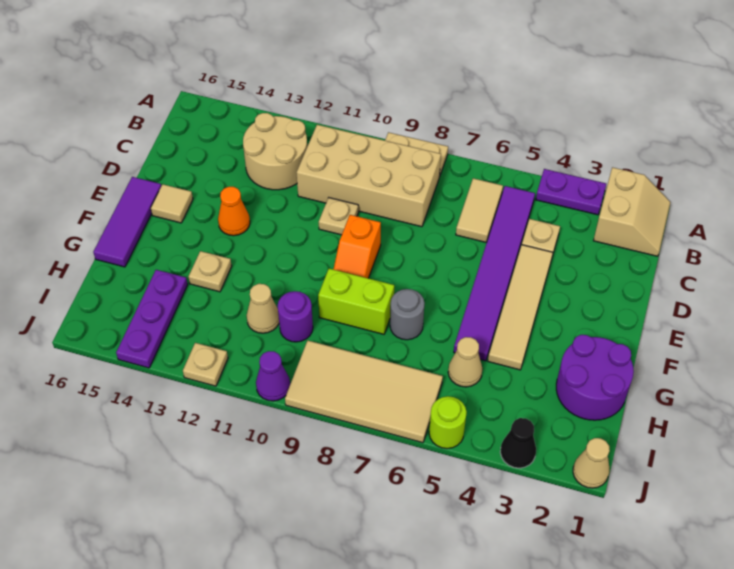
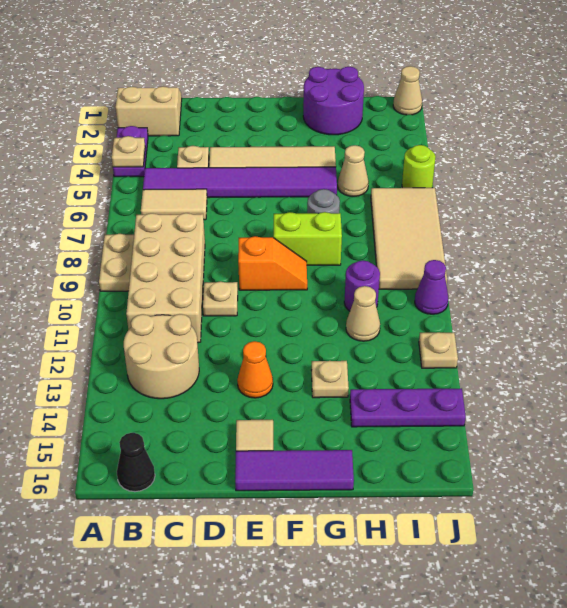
none -> tan plate A4 level 2
lime brick G8:G9 level 1 -> lime brick F8:G8 level 1
black cone J3 level 1 -> black cone B16 level 1

